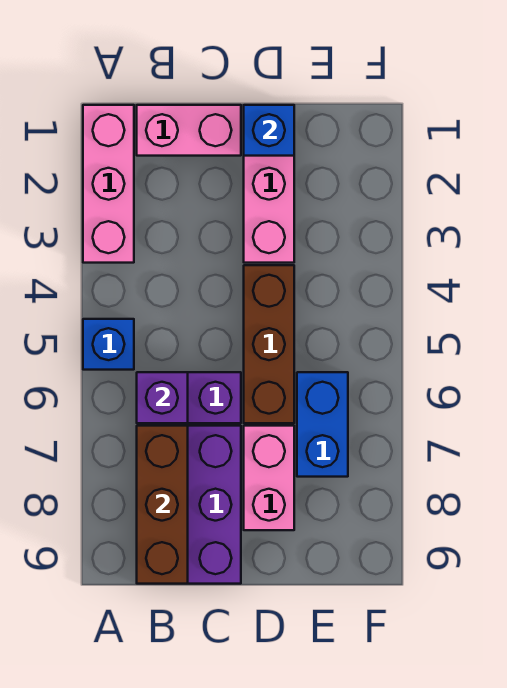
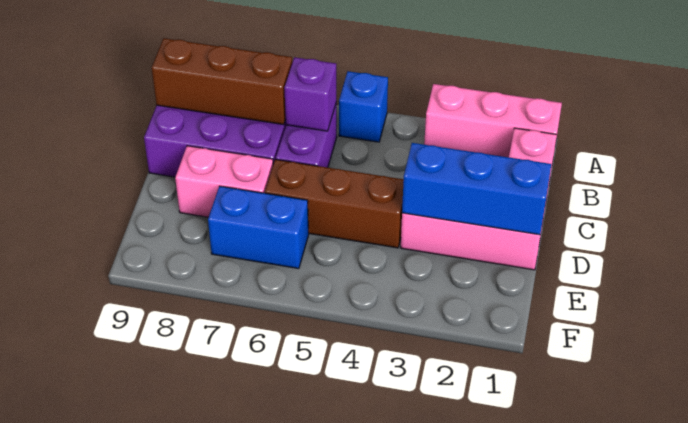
blue brick D1 level 2 -> blue brick D1:D3 level 2

